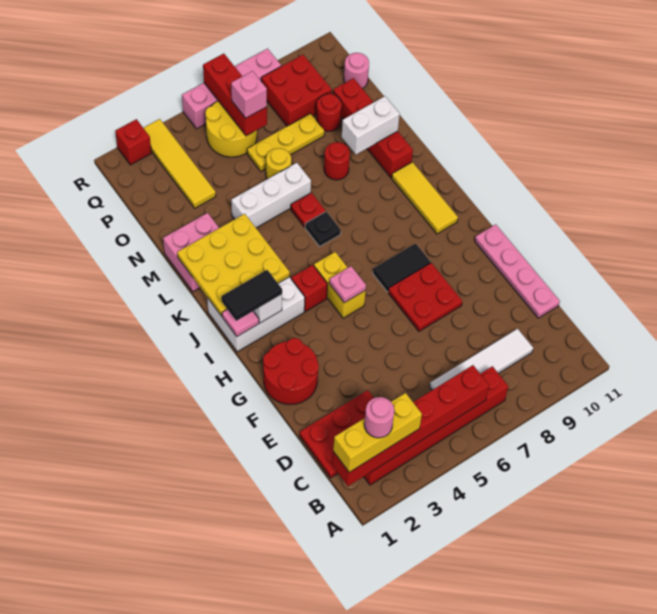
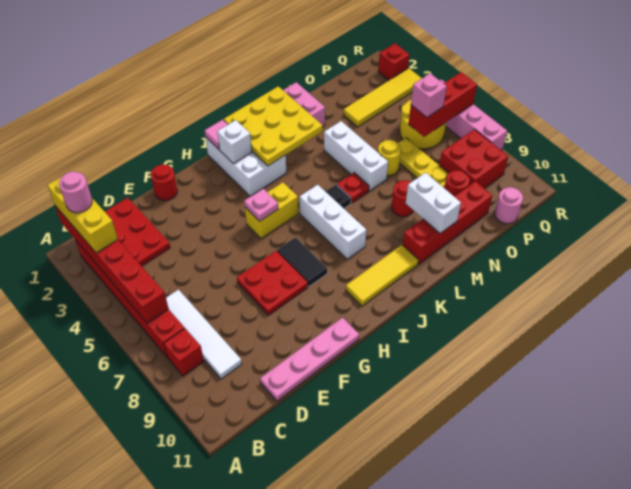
red round brick F1:G2 level 1 -> red round brick F1 level 1
black tile I1:I2 level 3 -> none
red brick I4 level 1 -> red brick B8 level 1
none -> white brick J6:J8 level 1

